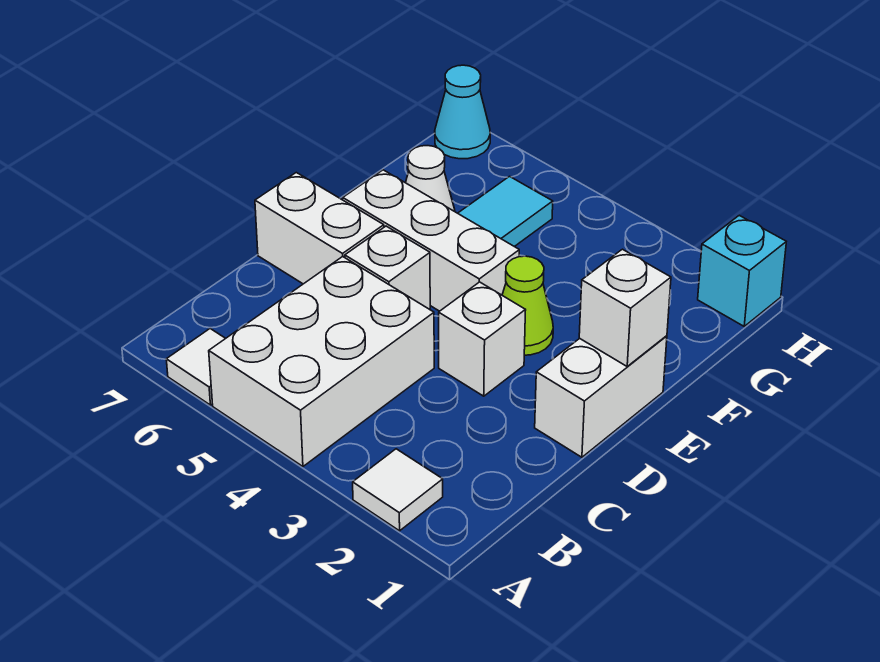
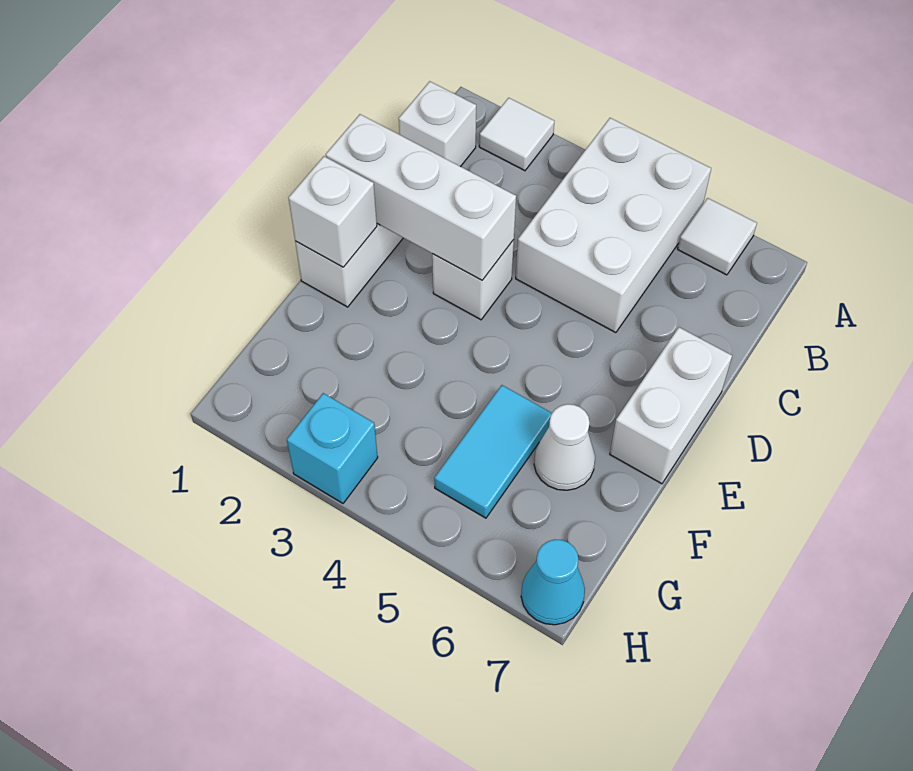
white brick D5 level 1 -> white brick B1 level 1
white brick D6:D7 level 1 -> white brick D7:E7 level 1
lime cone E3 level 1 -> none
white brick E4:E6 level 1 -> white brick D1:D3 level 2
cyan brick H1 level 1 -> cyan brick H3 level 1

